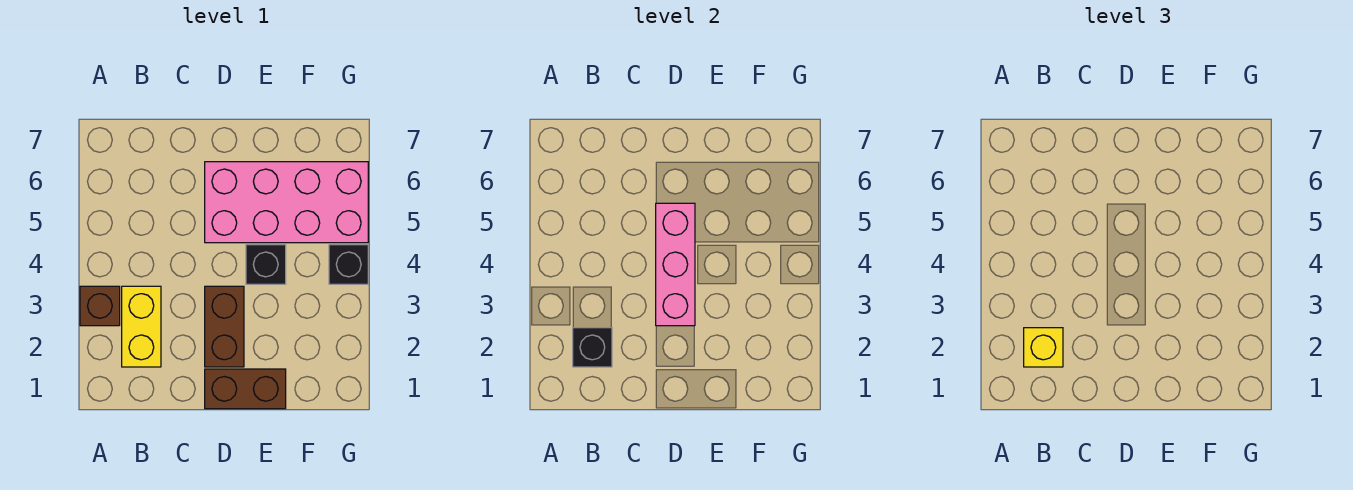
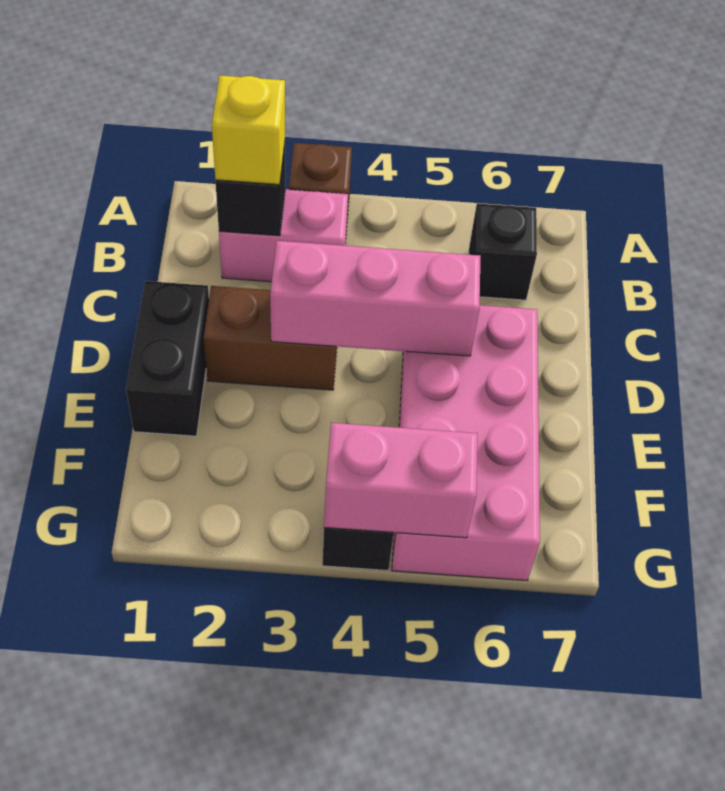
yellow brick B2:B3 level 1 -> pink brick B2:B3 level 1
brown brick D1:E1 level 1 -> black brick D1:E1 level 1
black brick E4 level 1 -> black brick B6 level 1
none -> pink brick G4:G5 level 2

